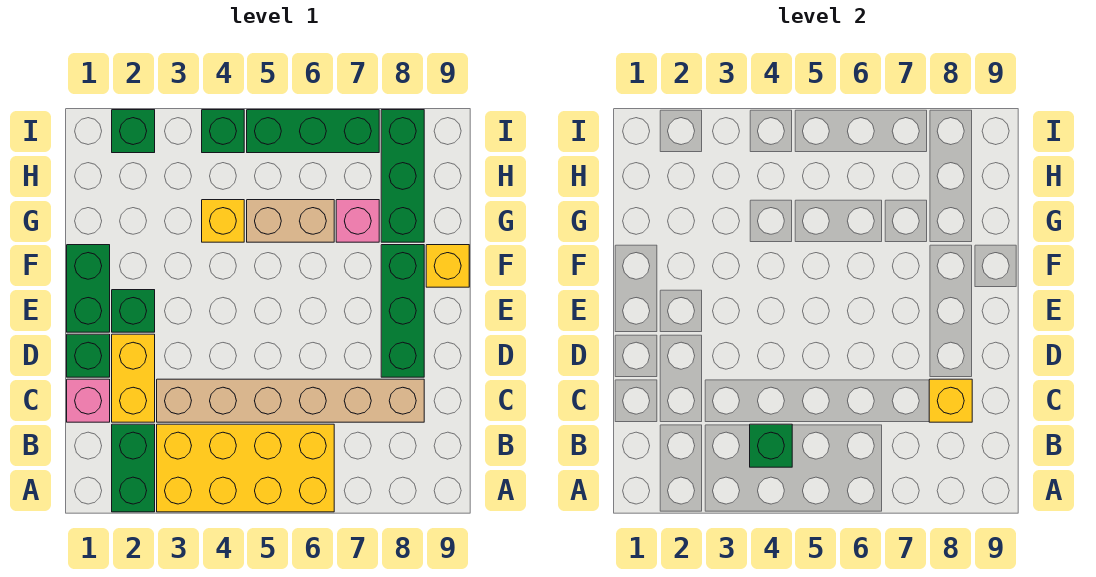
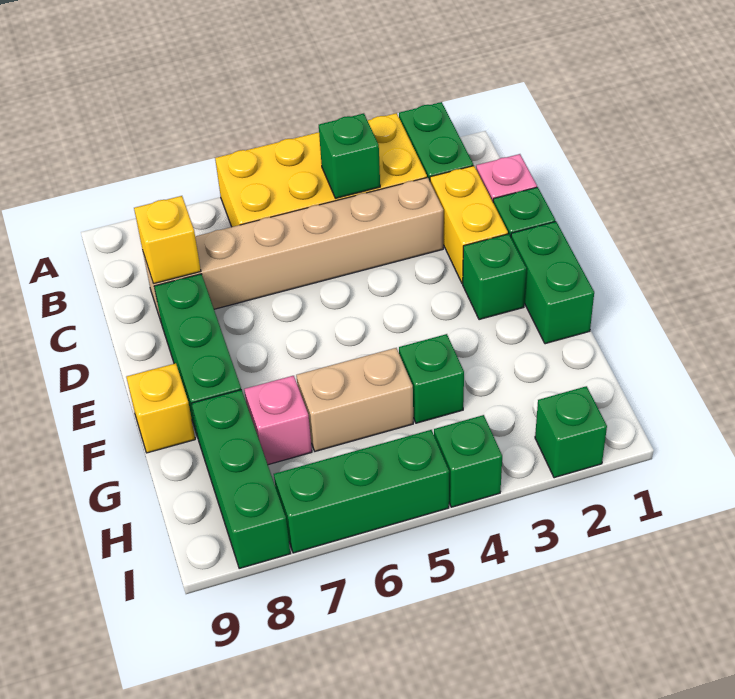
yellow brick G4 level 1 -> green brick G4 level 1

